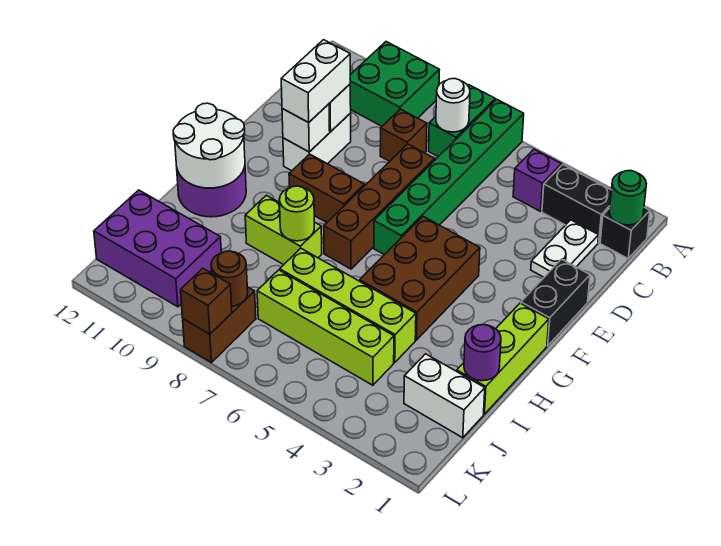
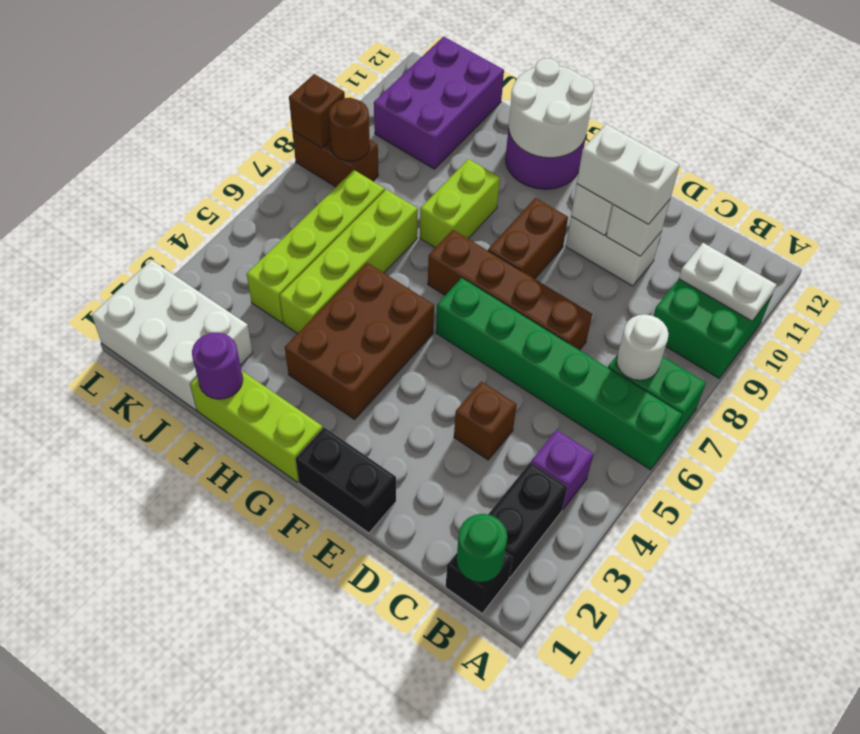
white plate C2:D2 level 1 -> white plate A10:B10 level 2
brown brick C8 level 1 -> brown brick D4 level 1
brown brick F4:H5 level 1 -> brown brick G3:H5 level 1
lime round brick H8 level 2 -> none
white brick J1:J2 level 1 -> white brick J1:L2 level 1

